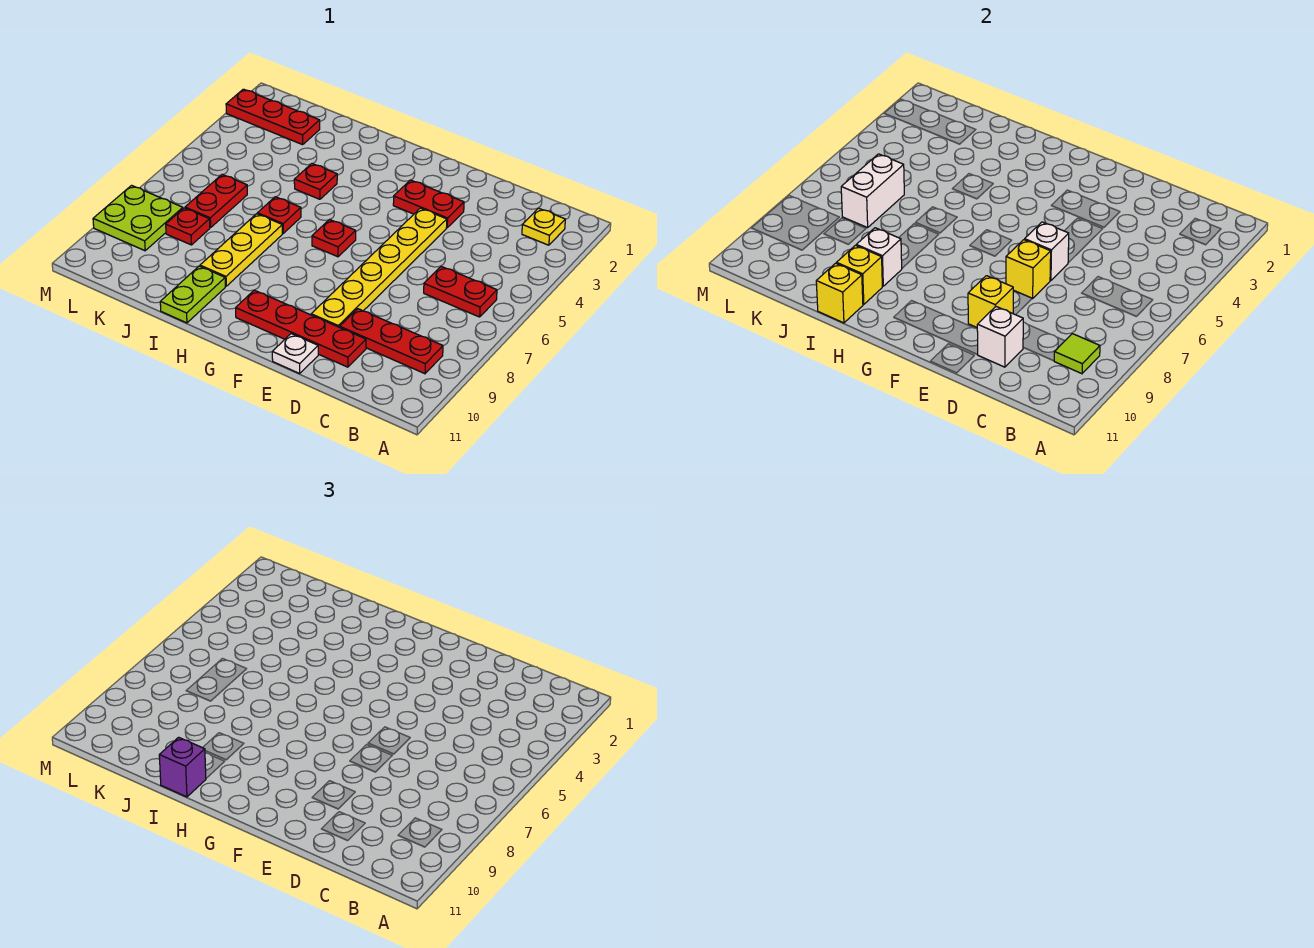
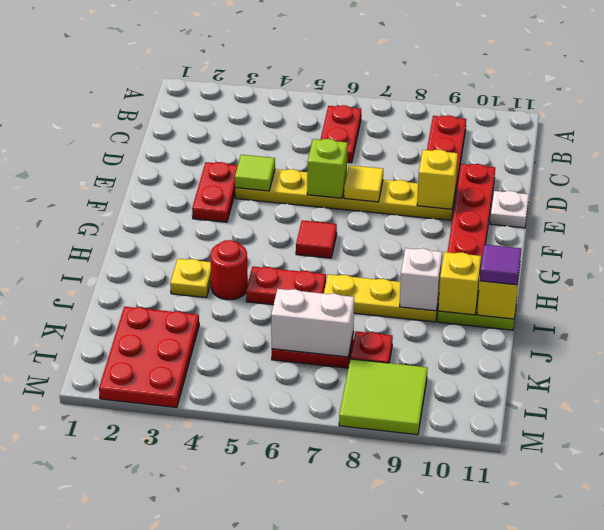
yellow plate B2 level 1 -> yellow plate I3 level 1
lime tile B9 level 2 -> lime tile E4 level 2
white brick D10 level 2 -> none
white brick E6 level 2 -> lime brick E6 level 2
yellow brick E7 level 2 -> yellow tile E7 level 2
red plate G6 level 1 -> red tile G6 level 1
red plate I4 level 1 -> red round brick I4 level 1
red plate I6 level 1 -> red plate I5:I6 level 1
purple brick I11 level 3 -> purple tile I11 level 3
red plate K2:M2 level 1 -> red plate K2:M3 level 1
lime plate L8:M9 level 1 -> lime tile L8:M9 level 1

